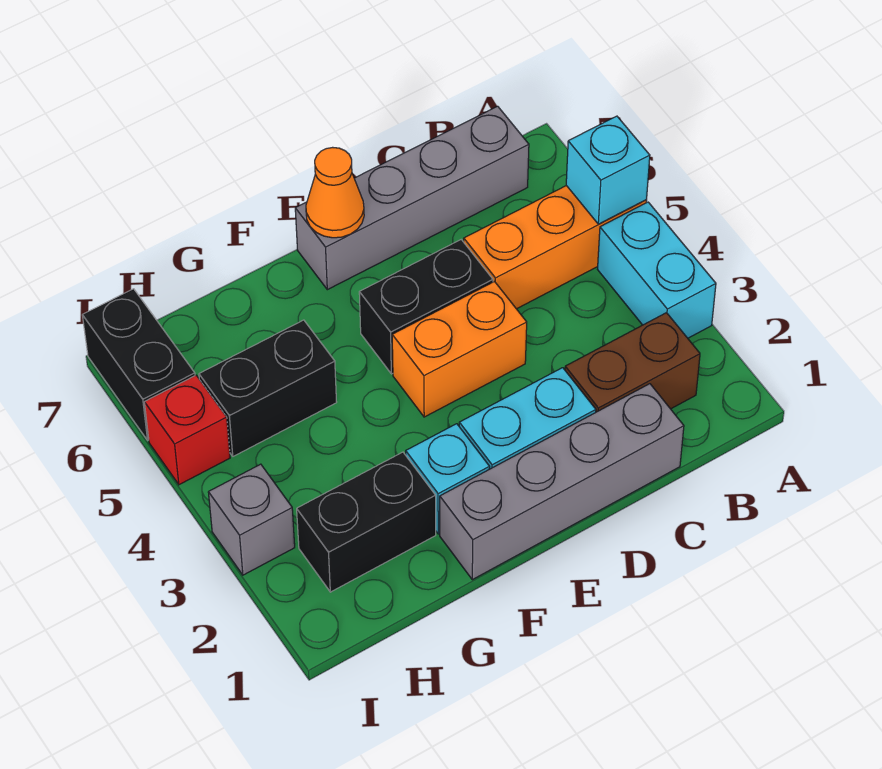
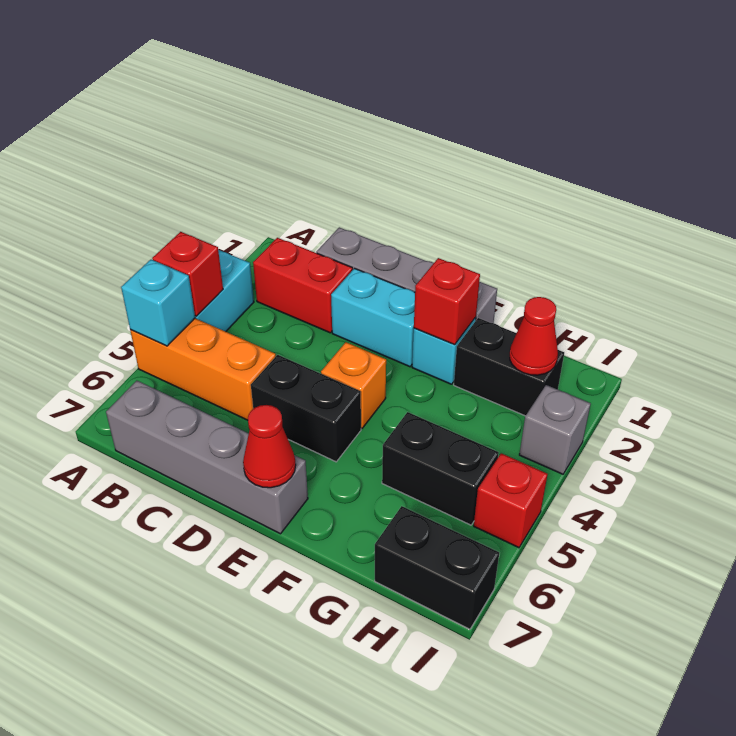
none -> red brick A4 level 2
brown brick B2:C2 level 1 -> red brick B2:C2 level 1
orange brick D4:E4 level 1 -> orange brick E4 level 1
orange cone E7 level 2 -> red cone E7 level 2
none -> red brick F2 level 2
none -> red cone H2 level 2
black brick I6:I7 level 1 -> black brick H7:I7 level 1

